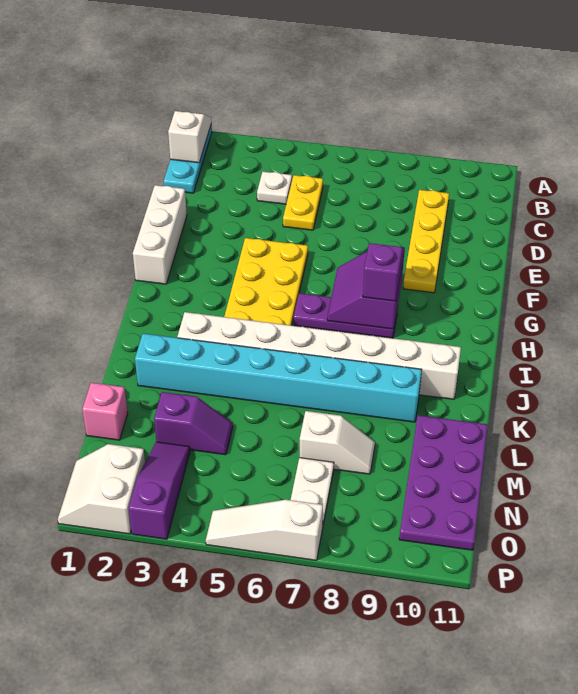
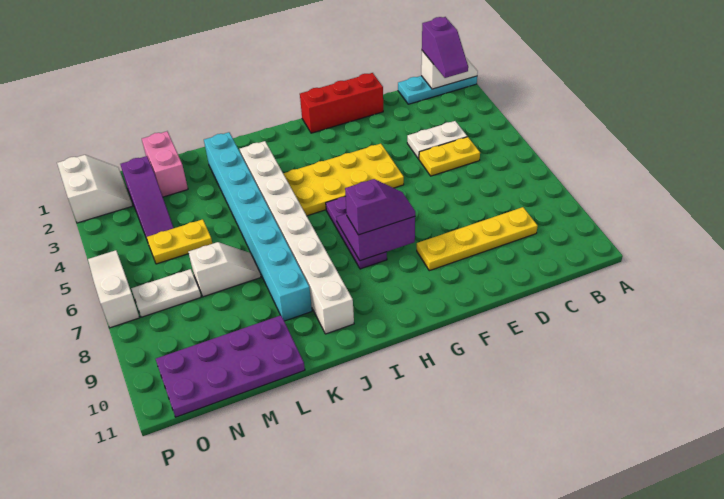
white plate C4 level 1 -> white plate C4:D4 level 1
white brick E1:G1 level 1 -> red brick E1:G1 level 1
pink brick M1 level 1 -> pink brick M1:M2 level 1
purple slope M3:M4 level 1 top 3 -> purple slope B1:B2 level 3 top 1
none -> yellow plate M5:N5 level 1
white slope M7:M8 level 1 top 7 -> white slope L7:M7 level 1 top M
purple slope N3:P3 level 1 top P -> purple slope N2:N4 level 1 top 2
white slope O1:P2 level 1 top 2 -> white slope O1:P2 level 1 top P

